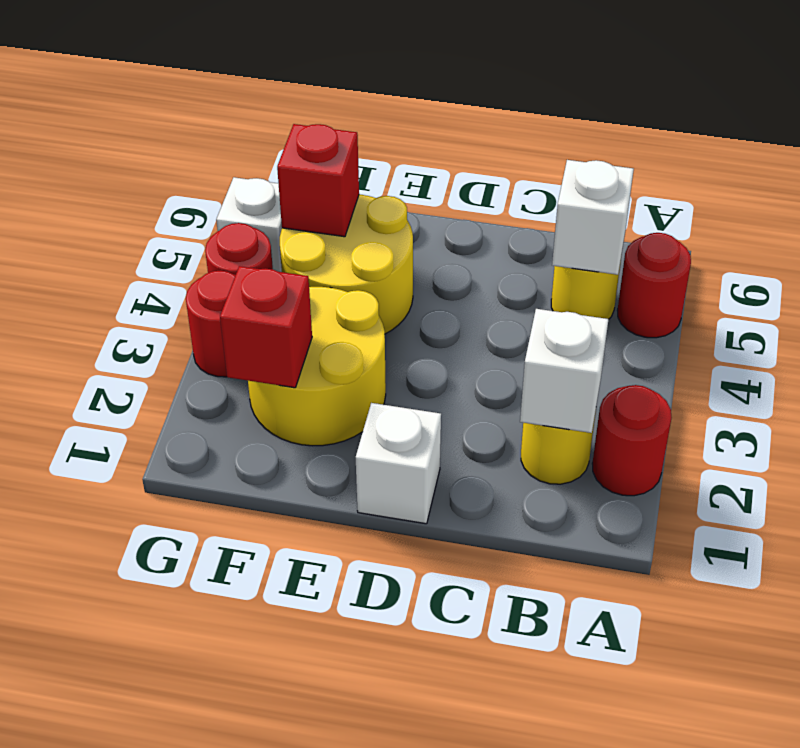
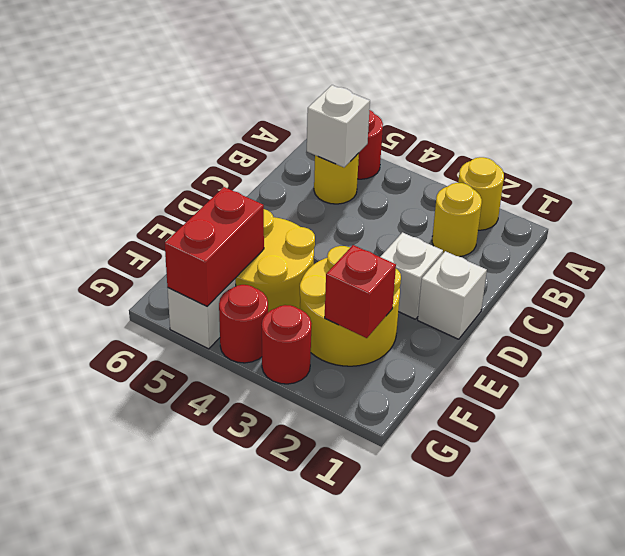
red round brick A2 level 1 -> yellow round brick A2 level 1
white brick B2 level 2 -> white brick D2 level 1
red brick F5 level 2 -> red brick F5:G5 level 2

